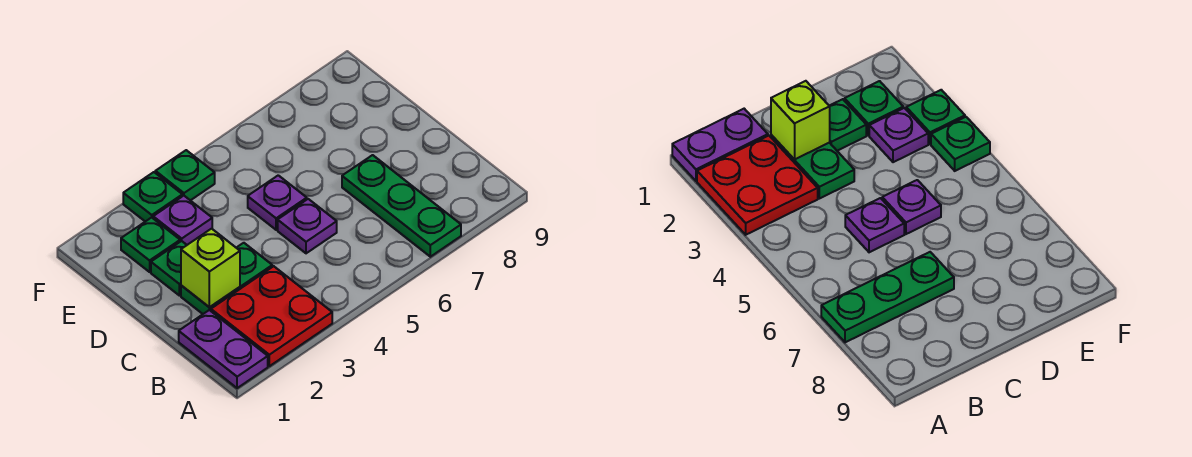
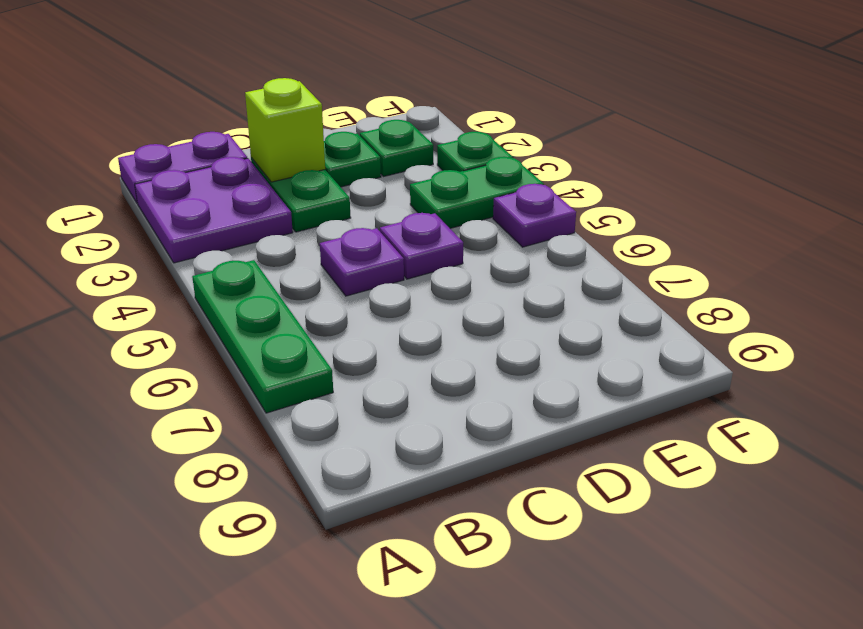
red plate A2:B3 level 1 -> purple plate A2:B3 level 1
green plate A7:C7 level 1 -> green plate A5:A7 level 1
purple plate E3 level 1 -> purple plate F5 level 1
green plate F4 level 1 -> green plate E4:F4 level 1

